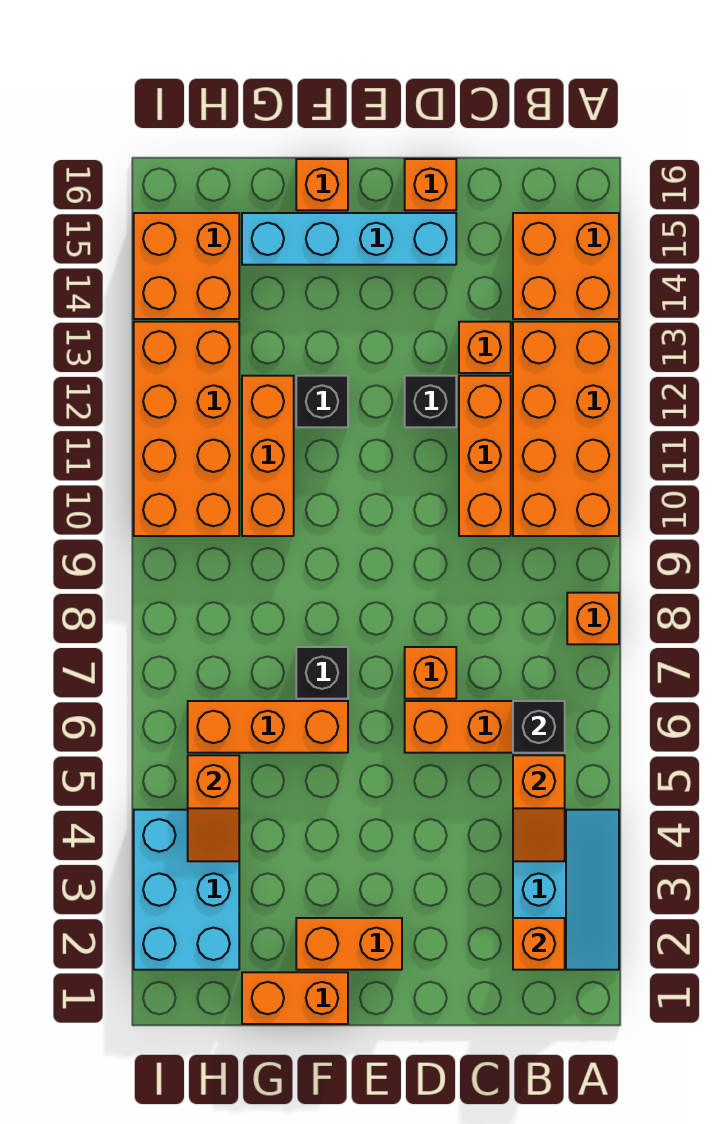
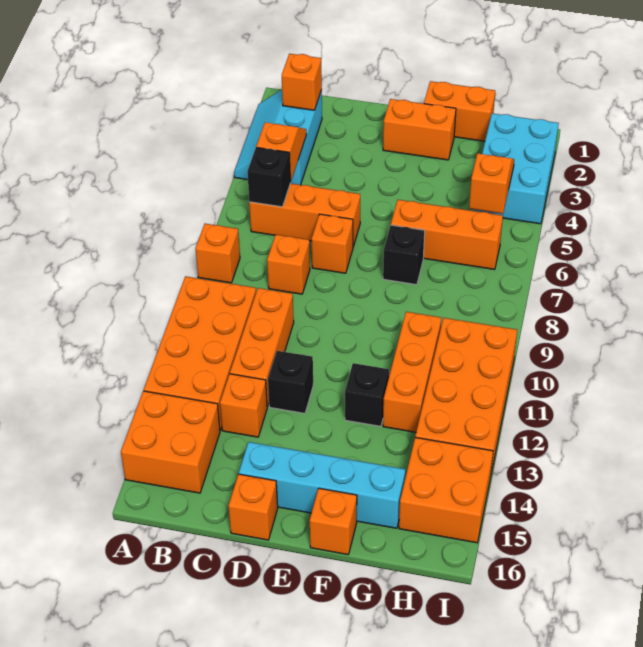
none -> orange brick C8 level 1

